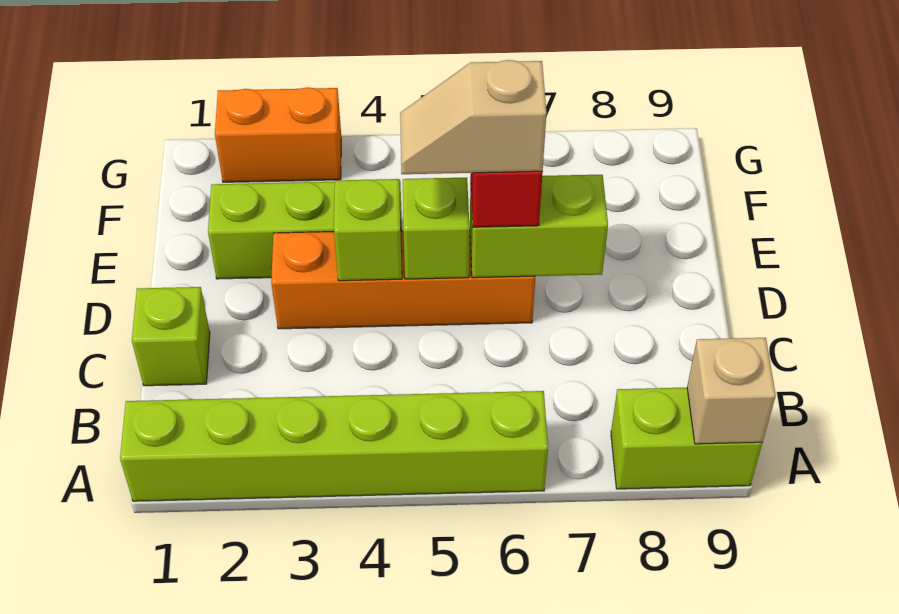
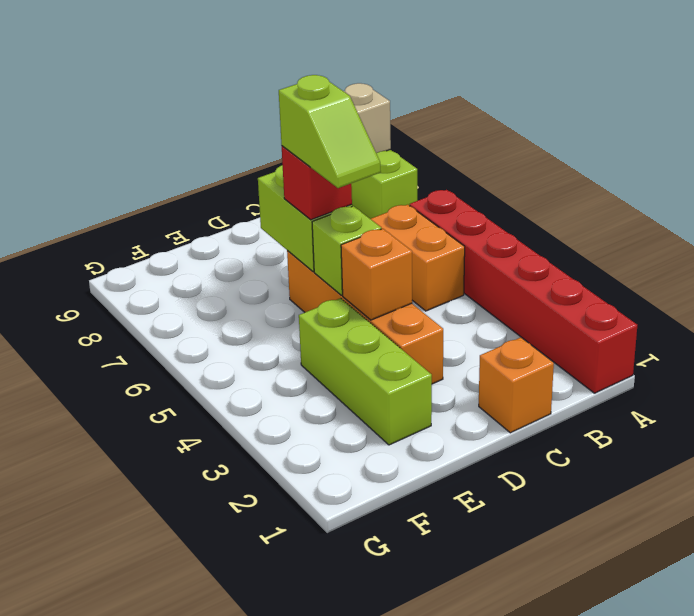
lime brick A1:A6 level 1 -> red brick A1:A6 level 1
lime brick C1 level 1 -> orange brick C1 level 1
lime brick D4 level 2 -> orange brick D4 level 2
tan slope D5:D6 level 4 top 6 -> lime slope D5:D6 level 4 top 6
orange brick G2:G3 level 1 -> orange brick B5:B6 level 1

